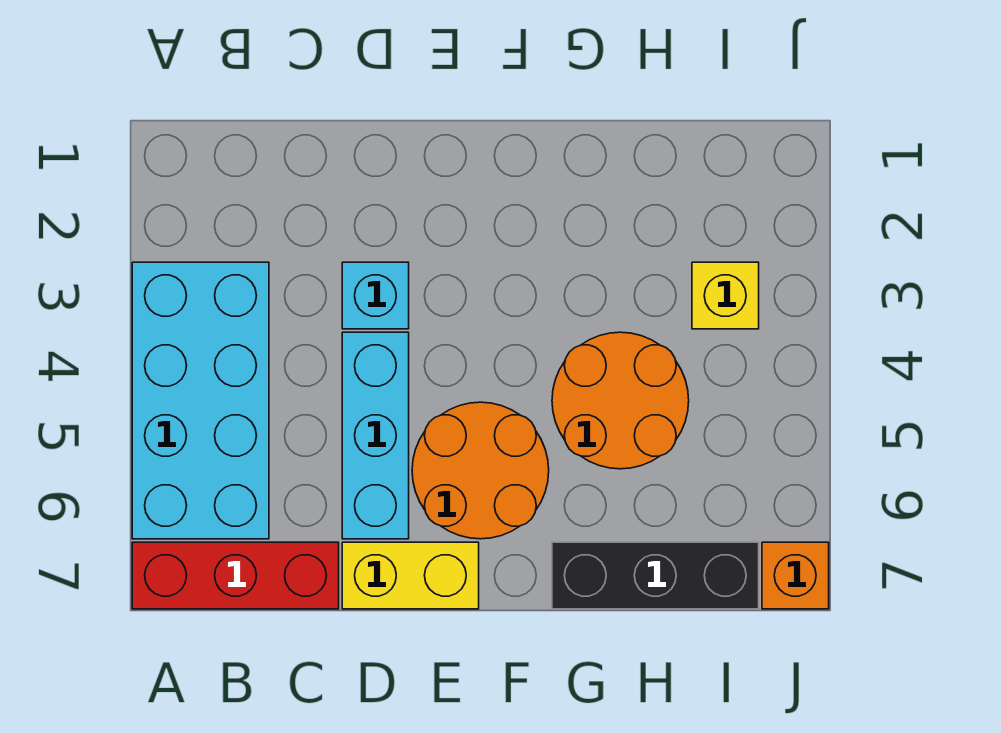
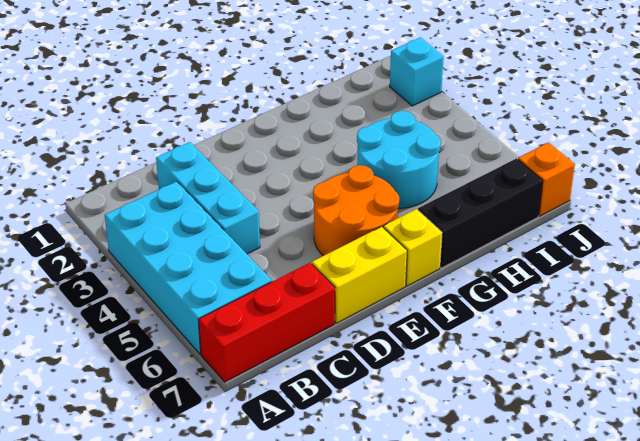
cyan brick D3 level 1 -> cyan brick J2 level 1
cyan brick D4:D6 level 1 -> cyan brick C2:C4 level 1
orange round brick G4:H5 level 1 -> cyan round brick G4:H5 level 1
yellow brick I3 level 1 -> yellow brick F7 level 1

